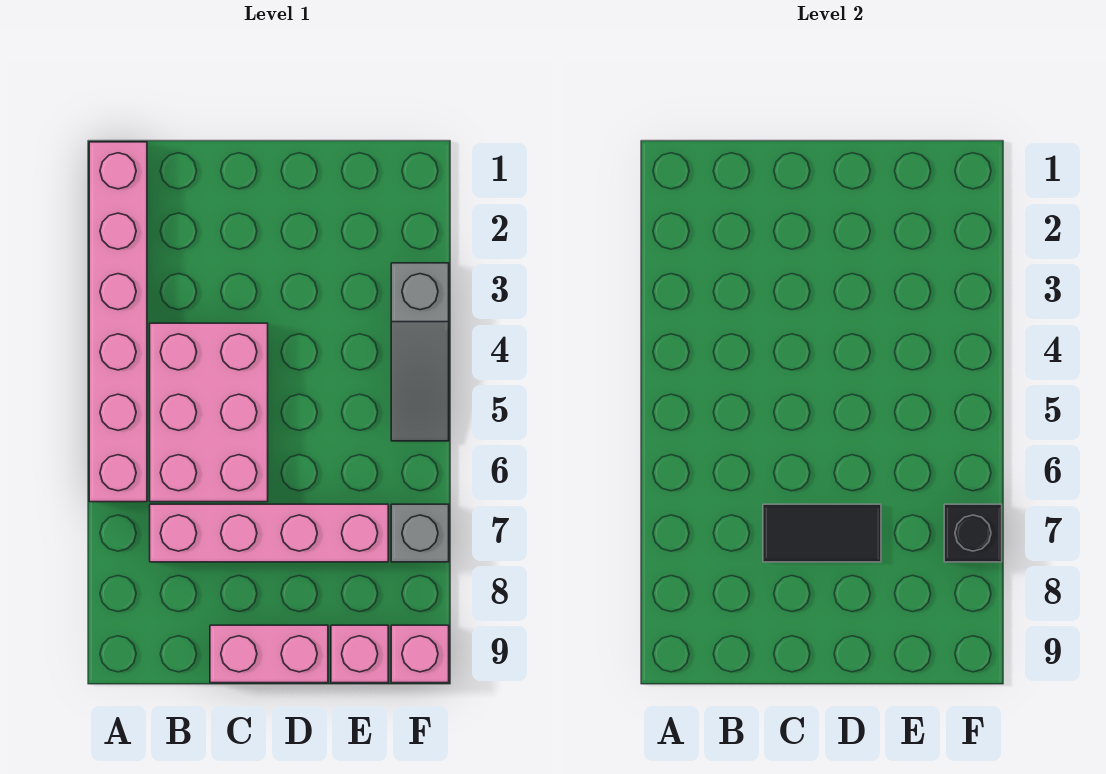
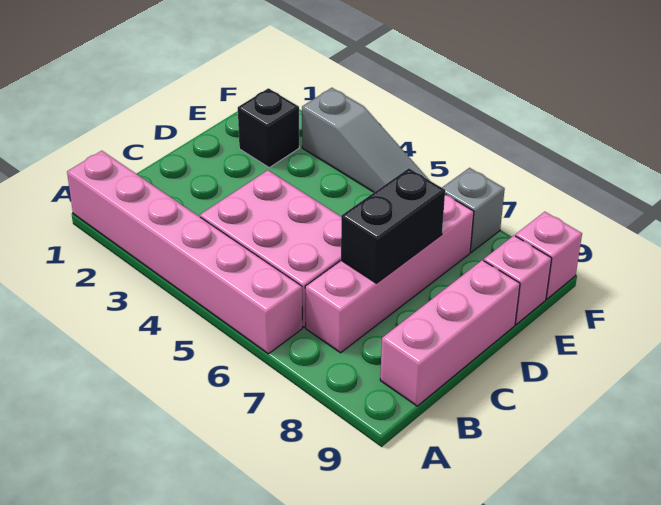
black tile C7:D7 level 2 -> black brick C7:D7 level 2
pink brick C9:D9 level 1 -> pink brick B9:D9 level 1
black brick F7 level 2 -> black brick E2 level 1

